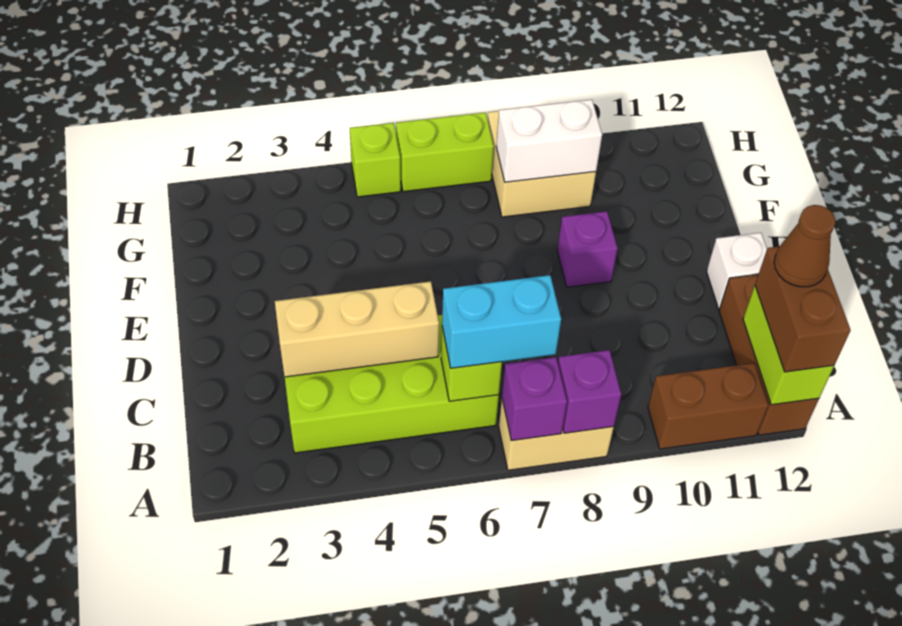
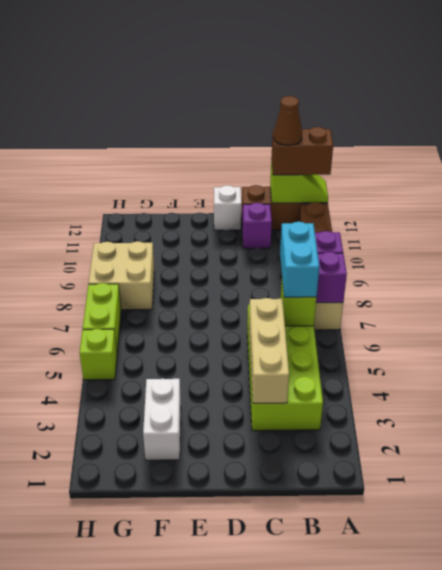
lime brick A12:B12 level 2 -> lime slope A12:B12 level 2 top B
purple brick E9 level 1 -> purple brick C11 level 1
white brick G8:G9 level 2 -> white brick F2:F3 level 1

